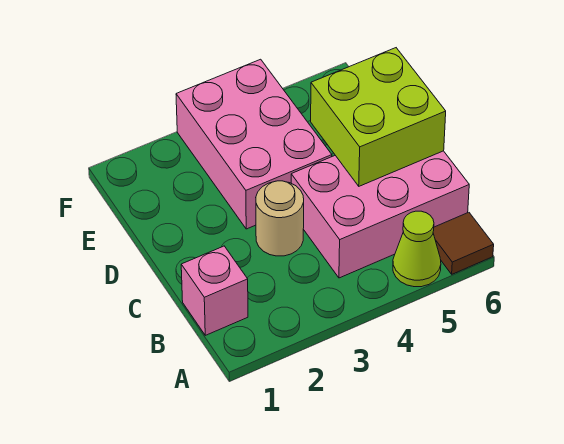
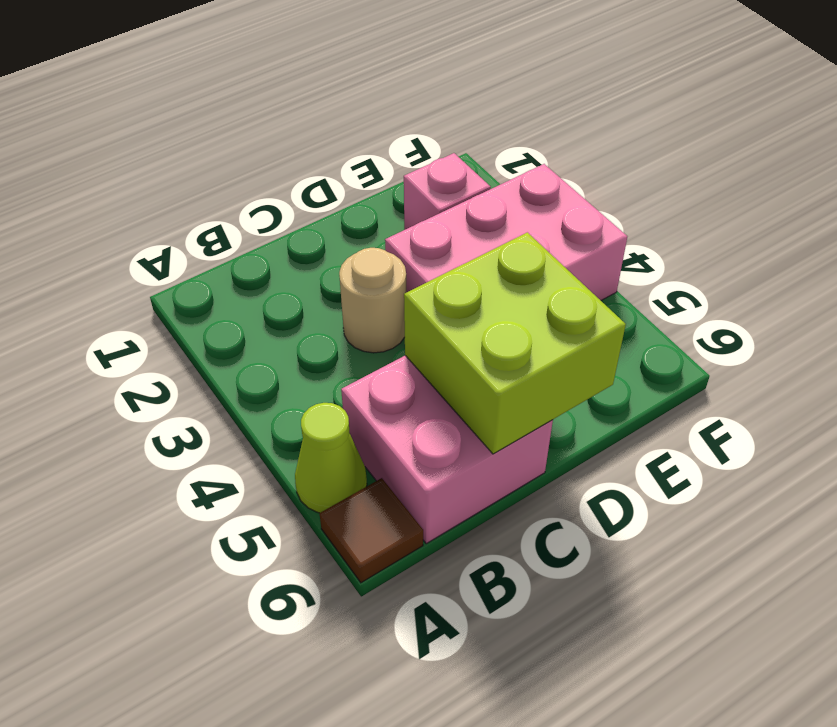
pink brick B1 level 1 -> pink brick E2 level 1
pink brick B4:C6 level 1 -> pink brick B5:C6 level 1

